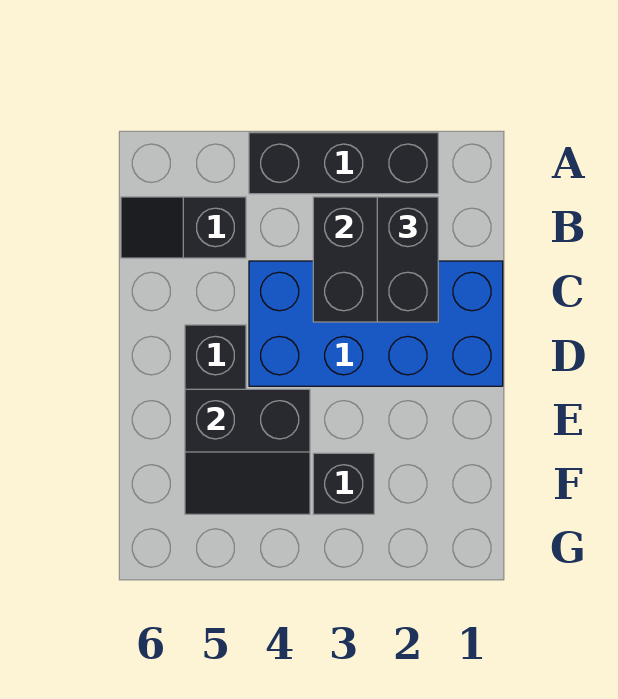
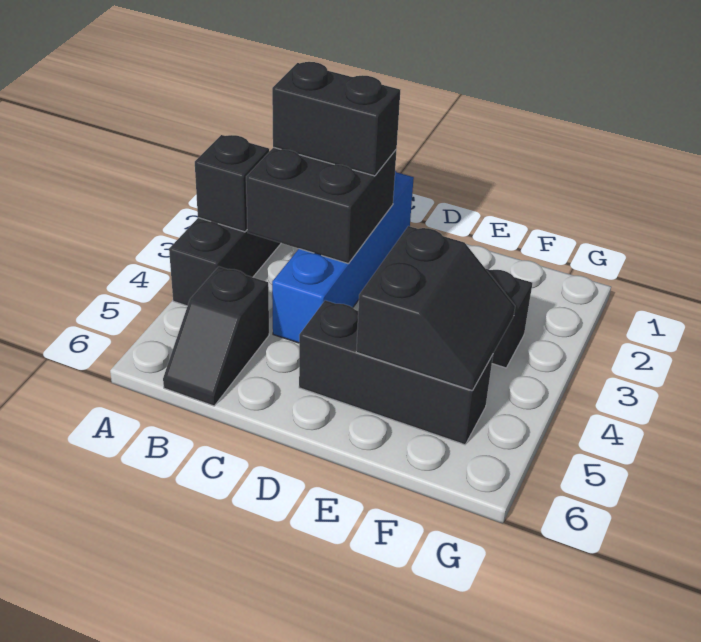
none -> black brick A3 level 2
blue brick C1:D4 level 1 -> blue brick C1:C4 level 1

